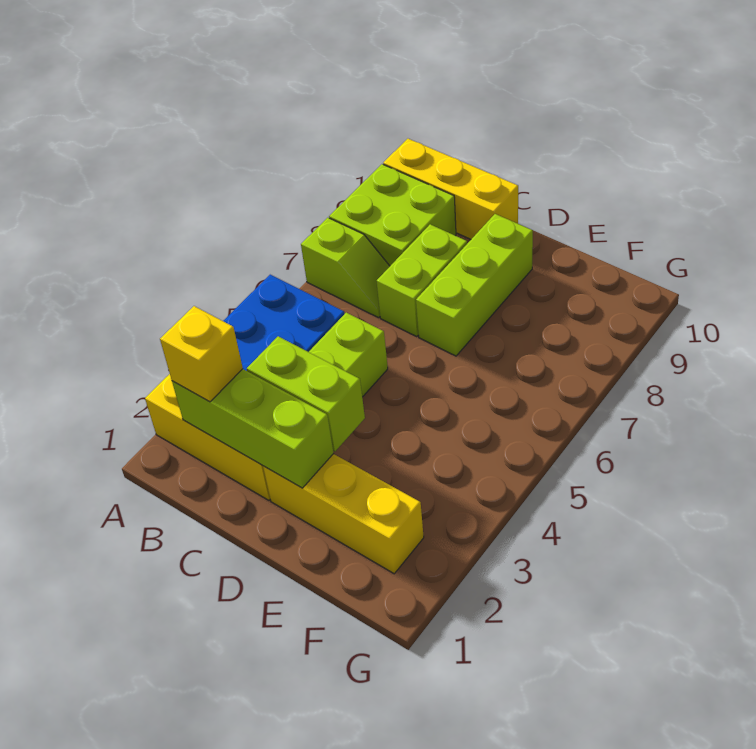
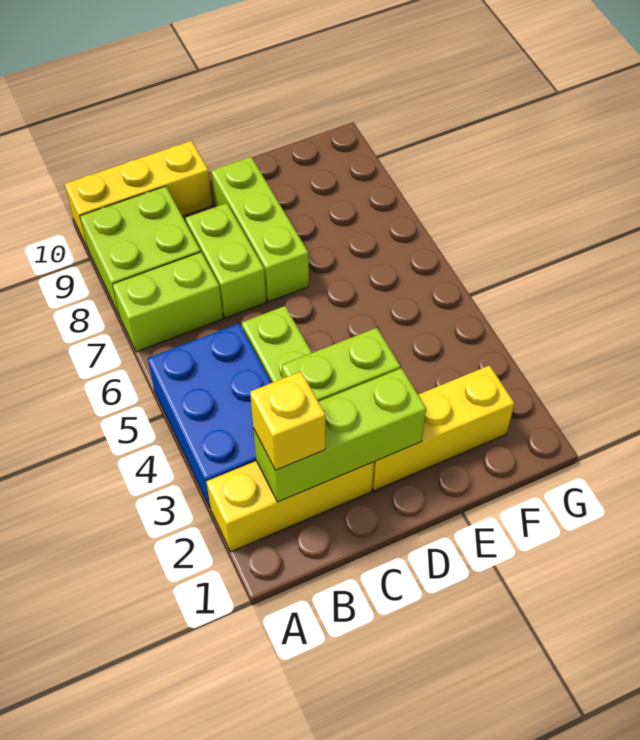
lime slope A7:B7 level 1 top A -> lime brick A7:B7 level 1

